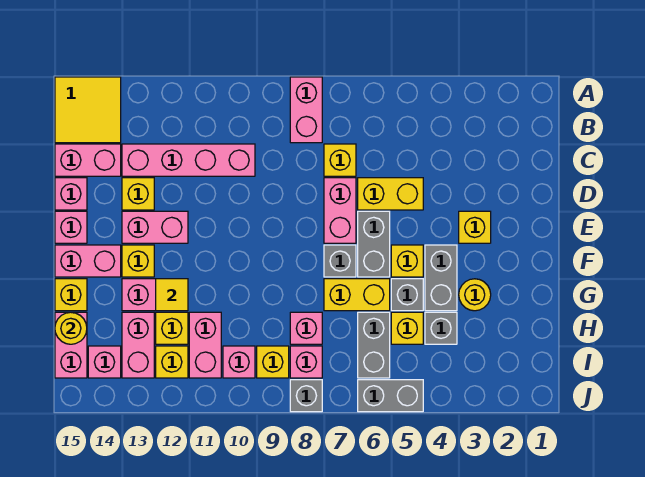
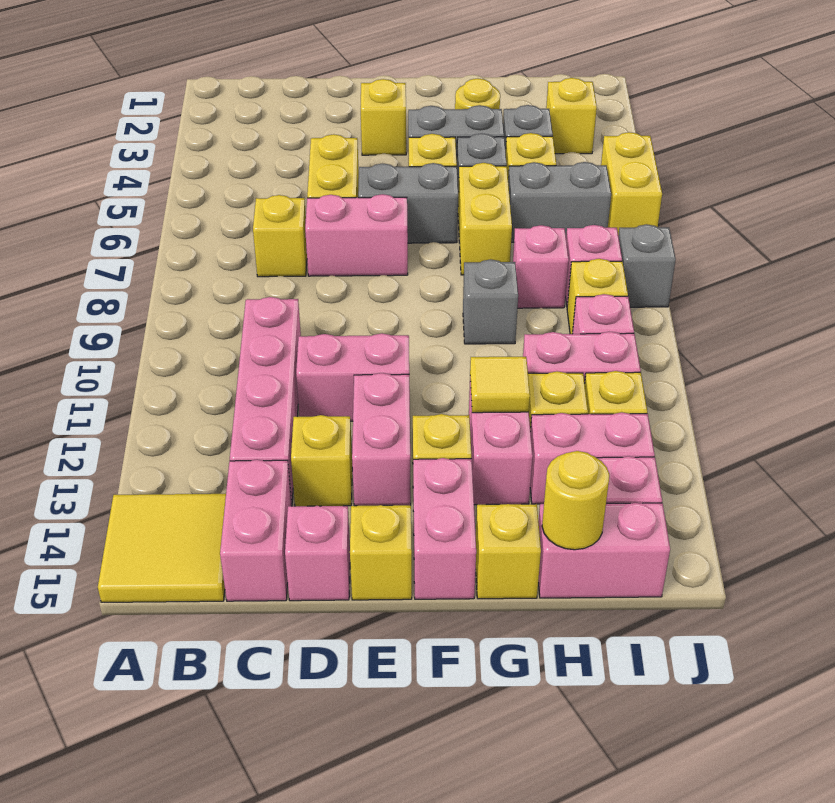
pink brick A8:B8 level 1 -> pink brick D11:E11 level 1
pink brick E15 level 1 -> yellow brick E15 level 1
grey brick F7 level 1 -> grey brick G9 level 1
none -> yellow brick I3 level 1
grey brick J5:J6 level 1 -> yellow brick J5:J6 level 1

